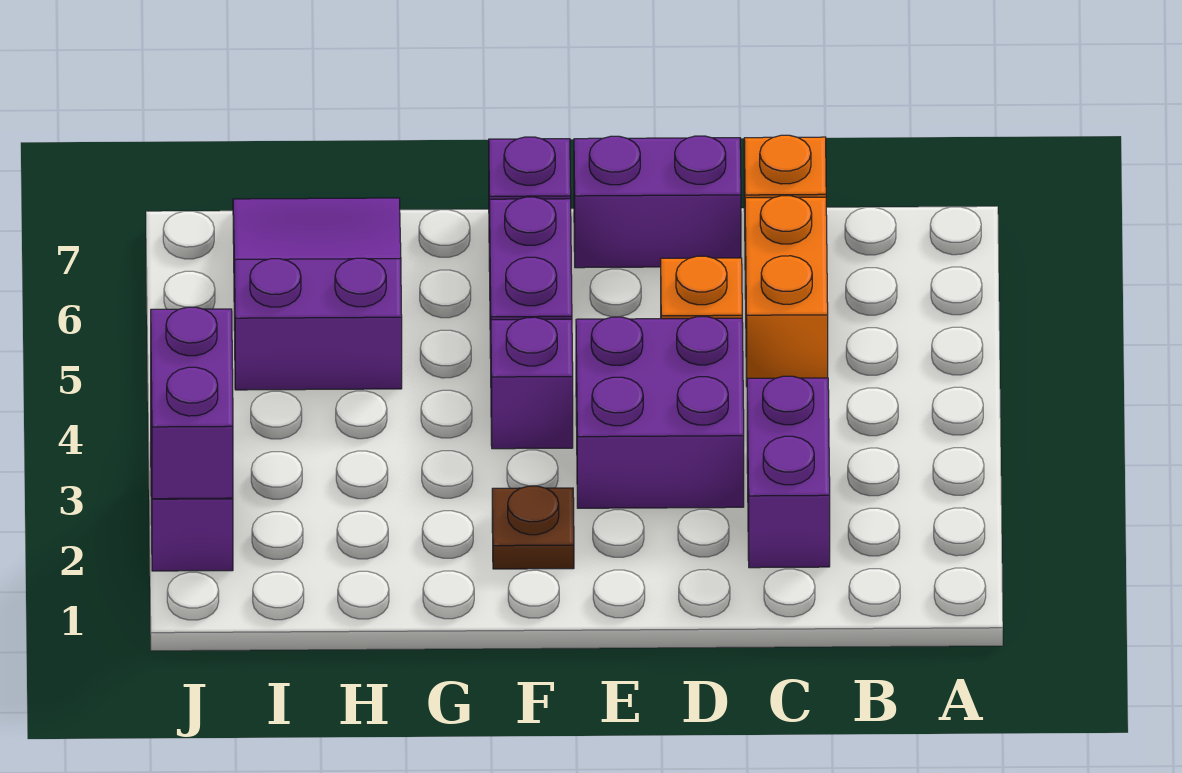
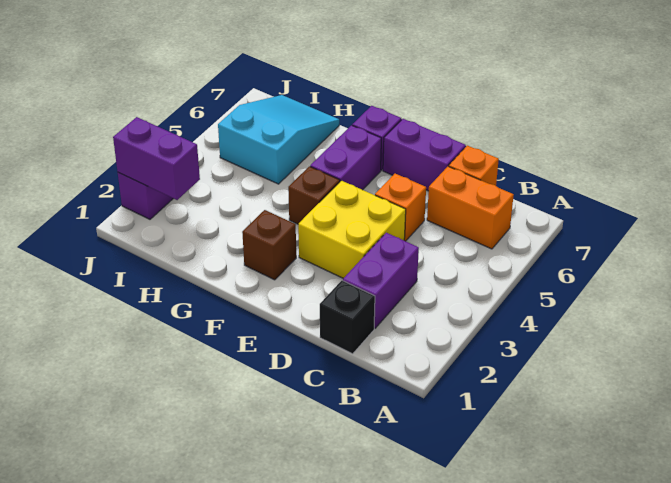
none -> black brick C1 level 1
orange brick C5:C6 level 1 -> orange brick B6:C6 level 1
purple brick D3:E4 level 1 -> yellow brick D3:E4 level 1
brown plate F2 level 1 -> brown brick F2 level 1
purple brick F4 level 1 -> brown brick F4 level 1
purple slope H5:I7 level 1 top 5 -> cyan slope H5:I7 level 1 top 5
purple brick J2:J3 level 2 -> purple brick I2:J2 level 2

